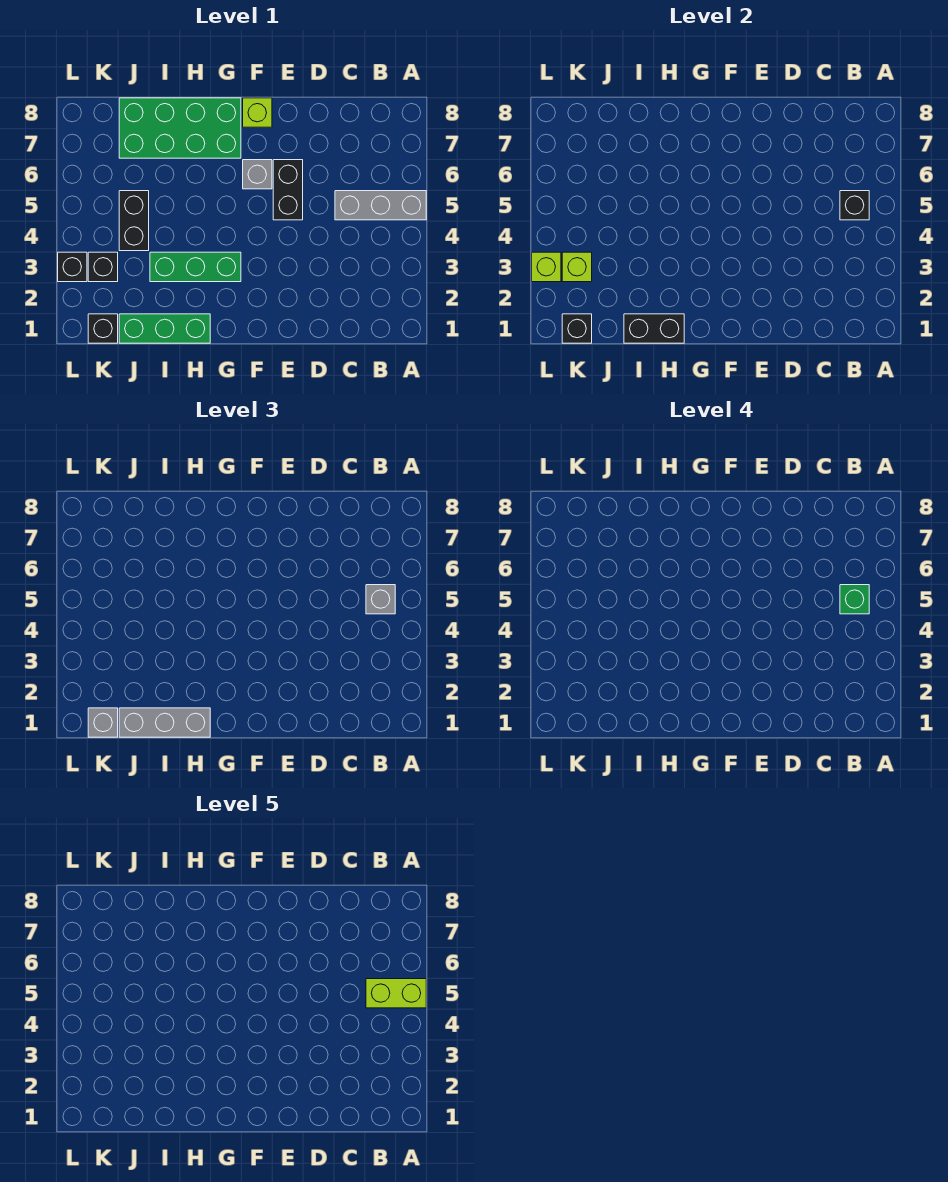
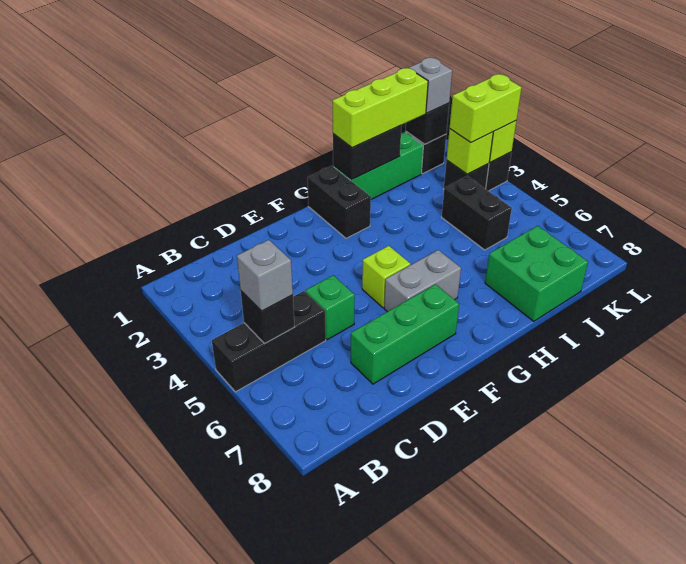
grey brick A5:C5 level 1 -> black brick A5:C5 level 1
lime brick A5:B5 level 5 -> lime brick K3:L3 level 3
green brick B5 level 4 -> green brick D5 level 1
black brick E5:E6 level 1 -> black brick G1:G2 level 1
grey brick F6 level 1 -> grey brick F6:G6 level 1
lime brick F8 level 1 -> lime brick F5 level 1
green brick G3:I3 level 1 -> green brick D7:F7 level 1
green brick G7:J8 level 1 -> green brick I7:J8 level 1
grey brick H1:J1 level 3 -> lime brick H1:J1 level 3

